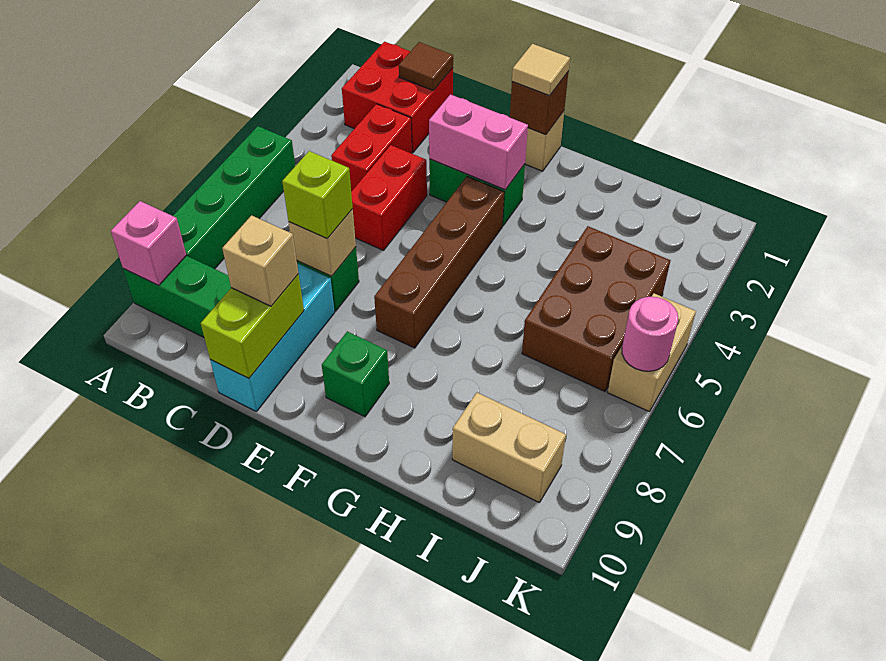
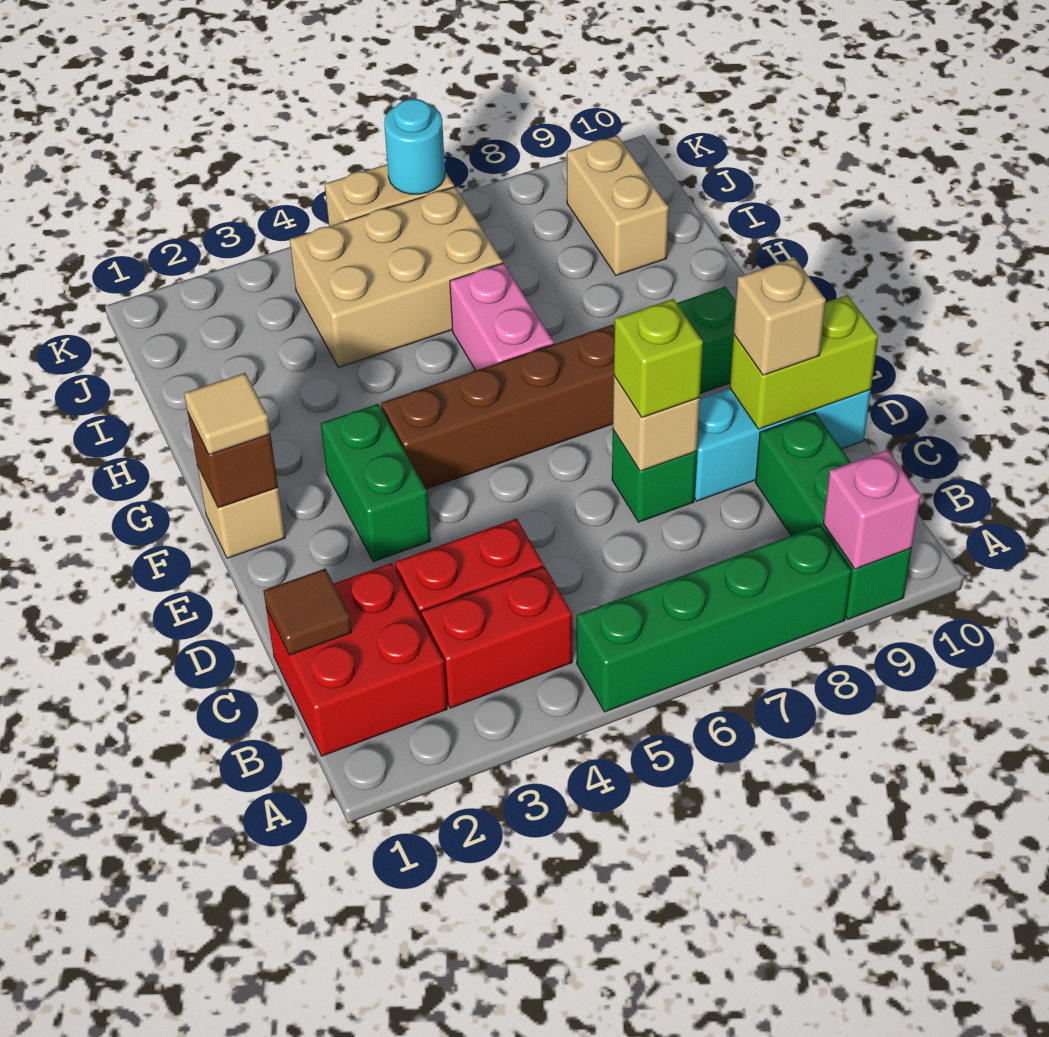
red brick D4:D5 level 1 -> red brick B3:B4 level 1
pink brick E3:F3 level 2 -> pink brick G6:H6 level 1
brown brick I4:J6 level 1 -> tan brick I4:J6 level 1
pink round brick K6 level 2 -> cyan round brick K6 level 2

